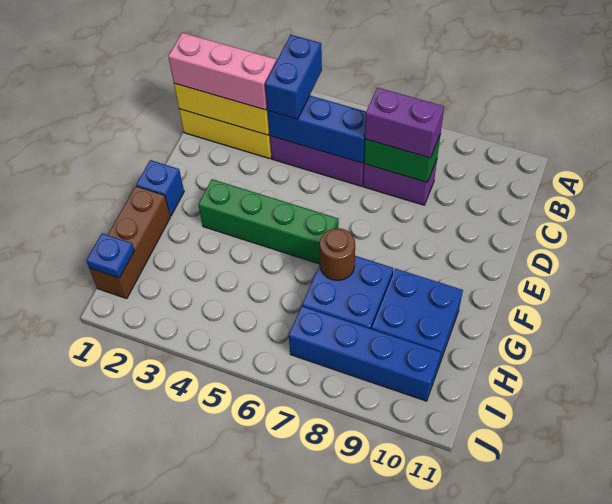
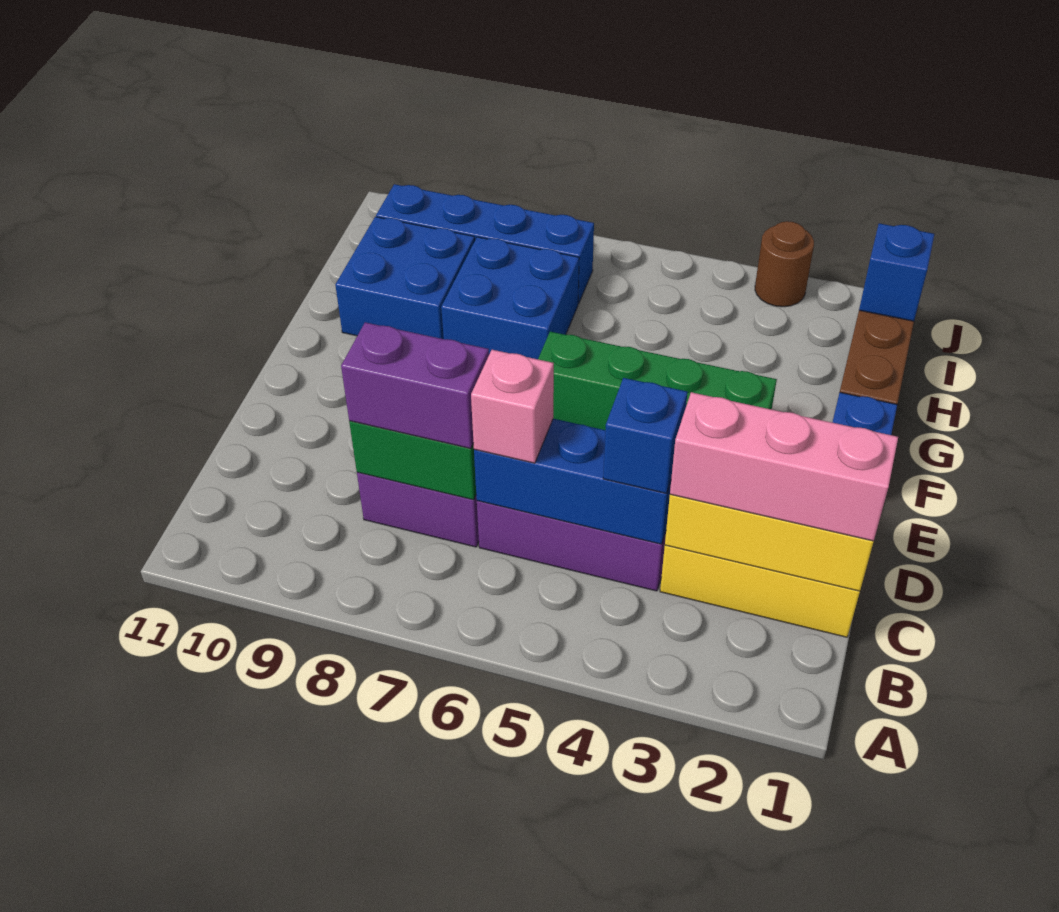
blue brick B4:C4 level 3 -> blue brick C4 level 3
none -> pink brick C6 level 3
brown round brick G7 level 2 -> brown round brick J3 level 1
blue plate I1 level 2 -> blue brick I1 level 2

